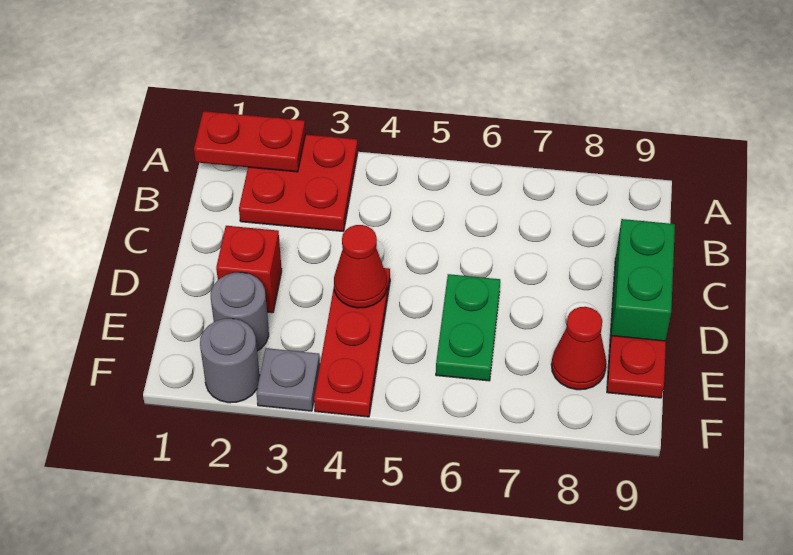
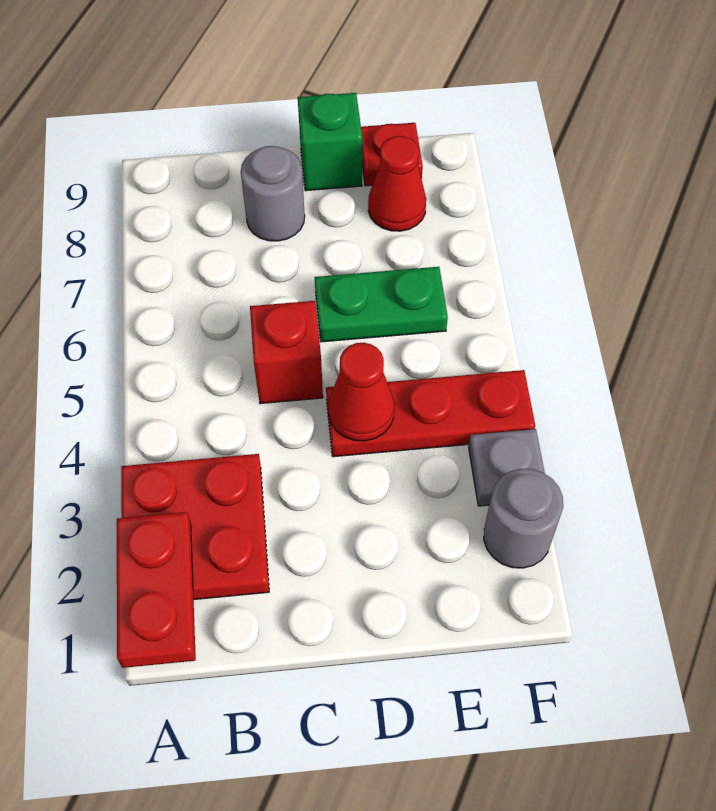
green brick C9:D9 level 1 -> green brick D9 level 1
red brick D2 level 1 -> red brick C5 level 1
grey round brick E2 level 1 -> grey round brick C8 level 1

